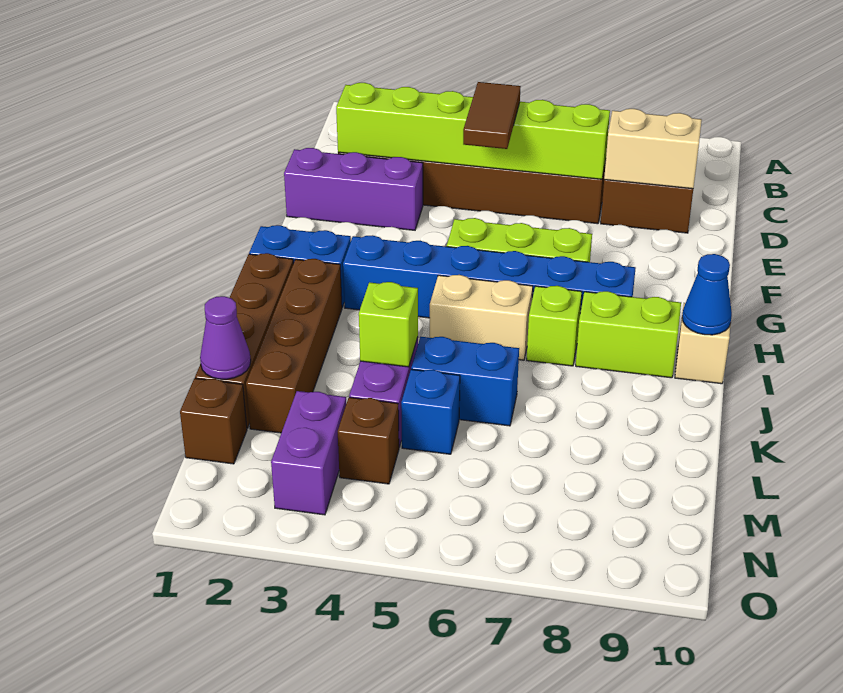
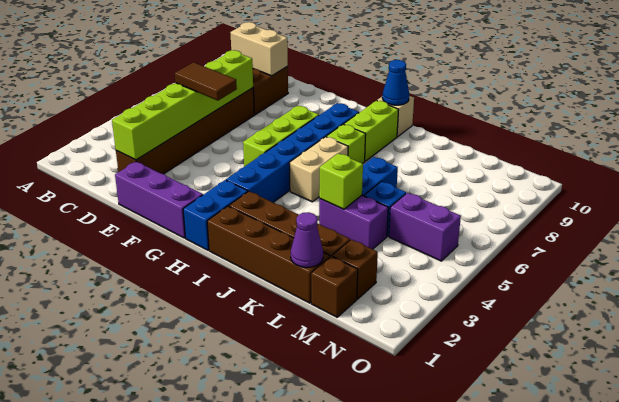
tan brick D8:D9 level 2 -> tan brick C9:D9 level 2
purple brick E1:E3 level 1 -> purple brick E1:G1 level 1
purple brick M3:N3 level 1 -> purple brick M5:N5 level 1
brown brick M4 level 1 -> brown brick M2 level 1

